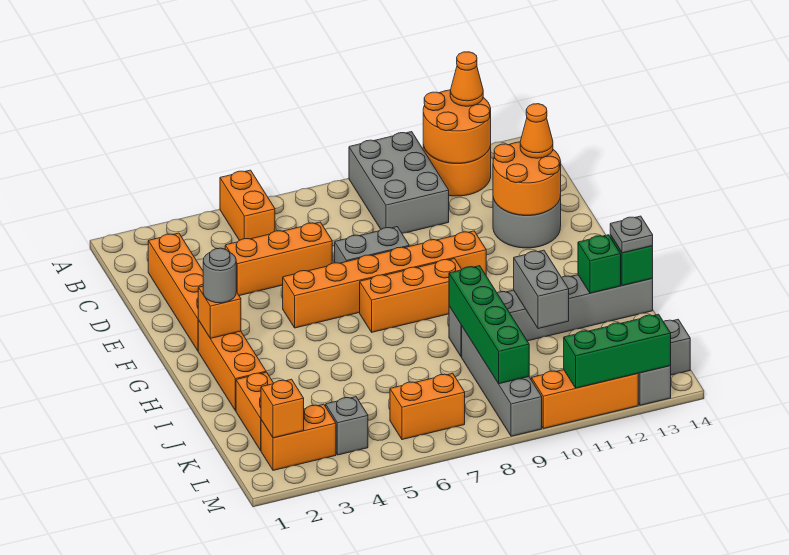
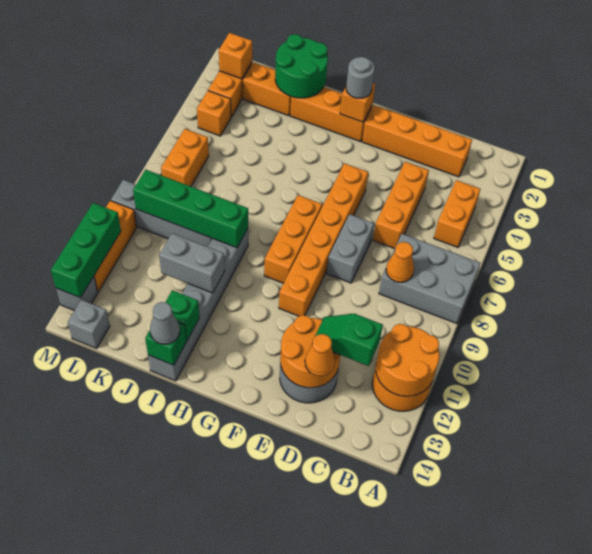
orange brick A5:B5 level 1 -> orange brick B4:B5 level 1
grey brick A9:C10 level 1 -> grey brick A7:C8 level 1
orange cone A12 level 3 -> orange cone C8 level 2
none -> green slope C12:D12 level 3 top C
none -> green round brick I1:J2 level 2
grey plate I14 level 3 -> grey cone I14 level 3
grey brick L4 level 1 -> orange brick L4 level 1

